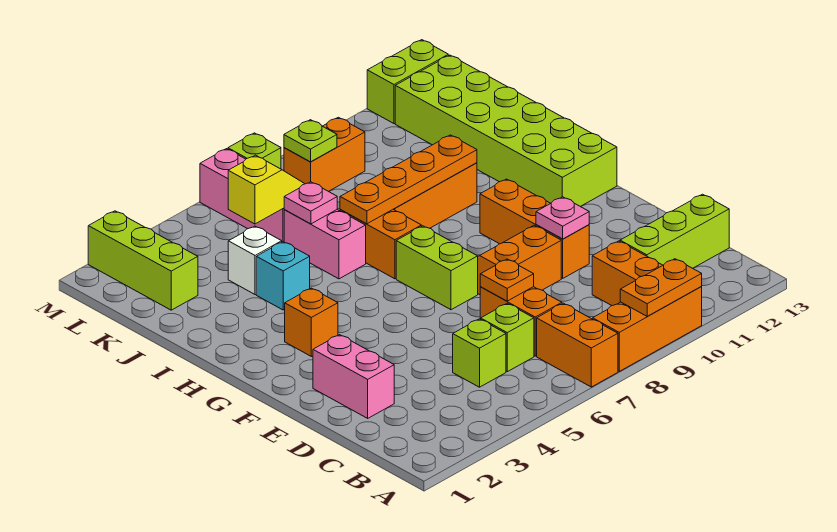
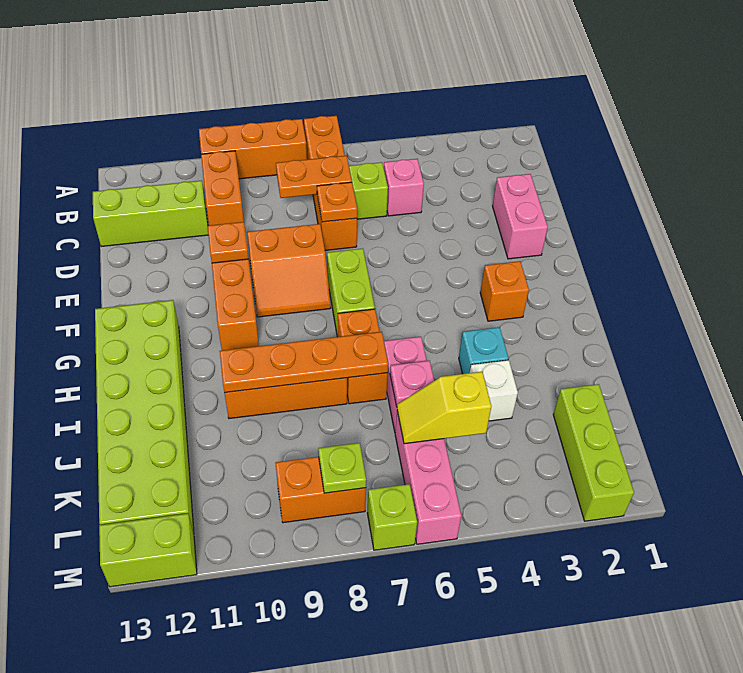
orange plate A9:A10 level 2 -> orange plate C7:C8 level 2
lime brick C5 level 1 -> pink brick C5 level 1
pink plate E10 level 2 -> orange plate E10 level 2

